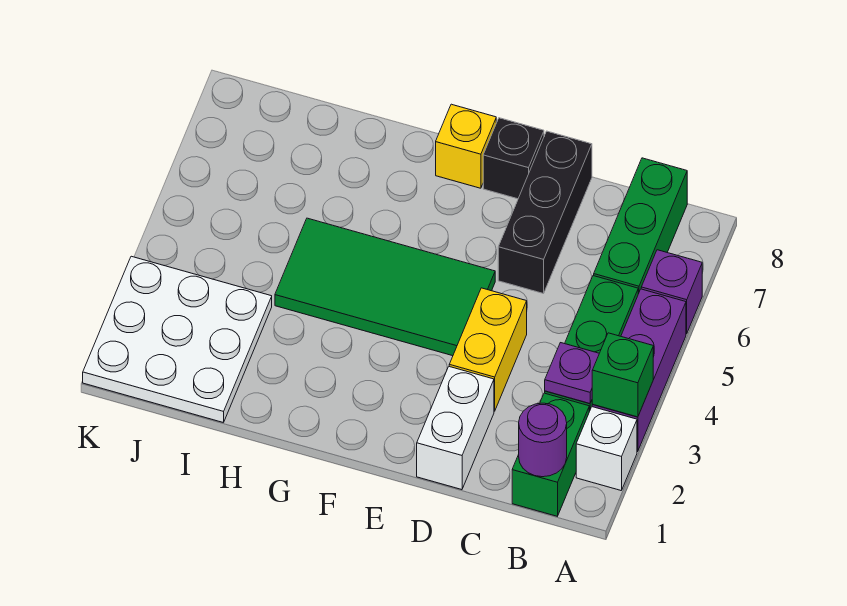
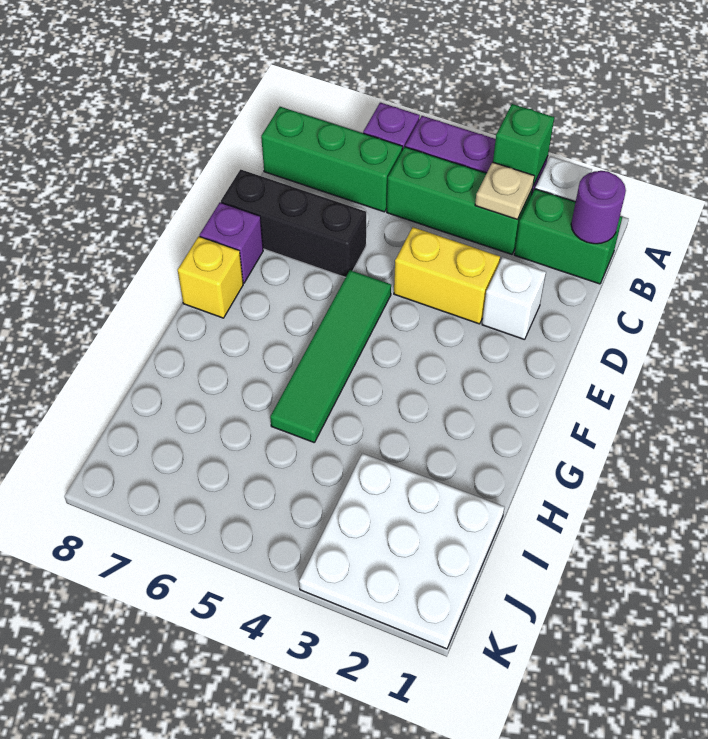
purple plate B3 level 2 -> tan plate B3 level 2
white brick D1:D2 level 1 -> white brick D2 level 1
green tile E4:H5 level 1 -> green tile E5:H5 level 1
black brick E8 level 1 -> purple brick E8 level 1

